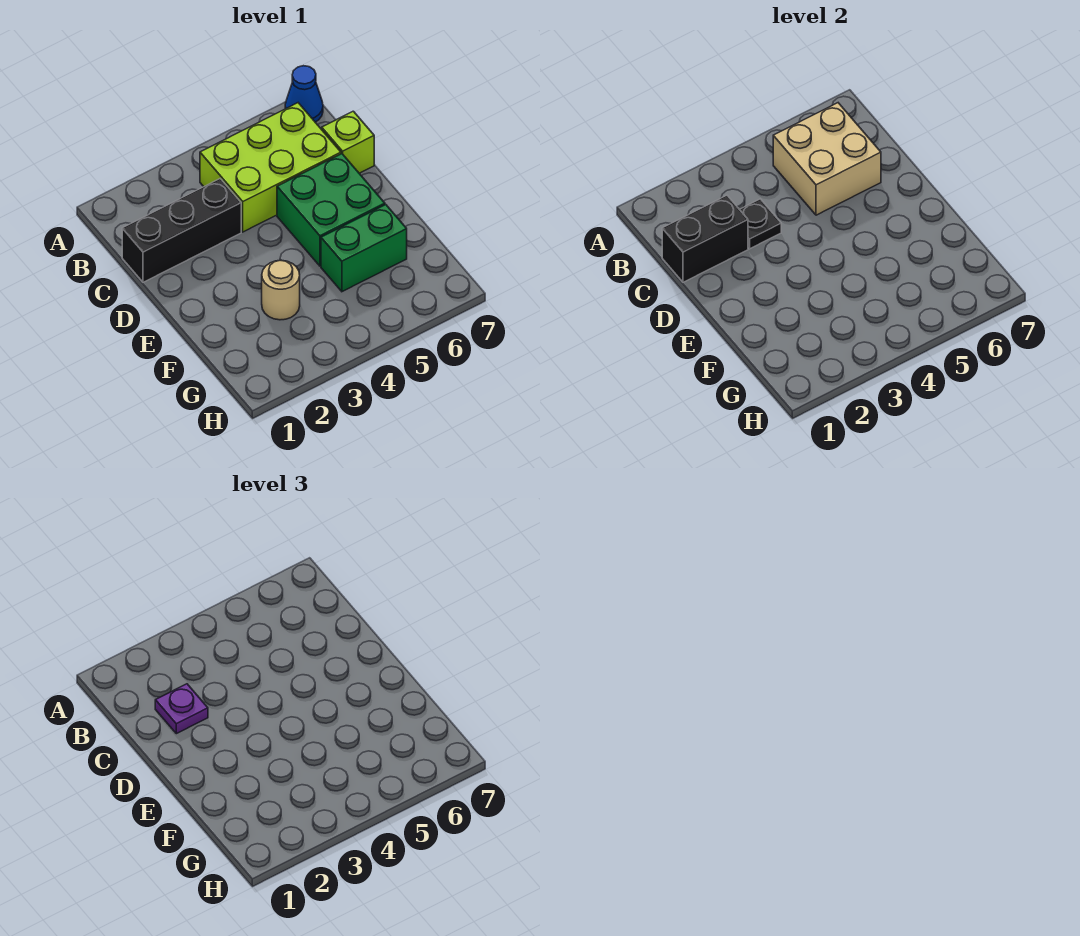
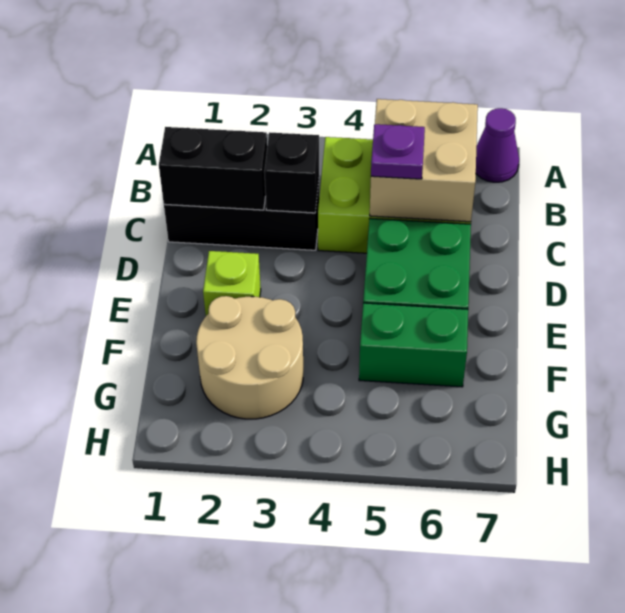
blue cone A7 level 1 -> purple cone A7 level 1
purple plate C2 level 3 -> purple plate C5 level 3
black plate C3 level 2 -> black brick C3 level 2
lime brick C7 level 1 -> lime brick E2 level 1
tan round brick F3 level 1 -> tan round brick F2:G3 level 1

